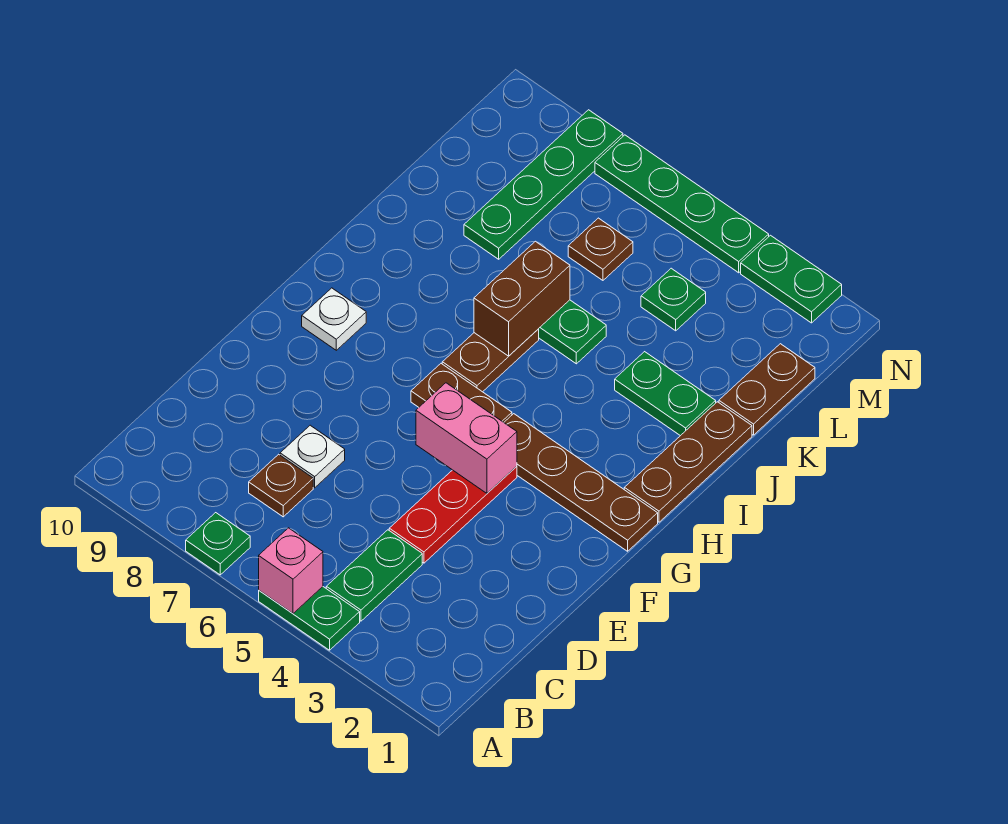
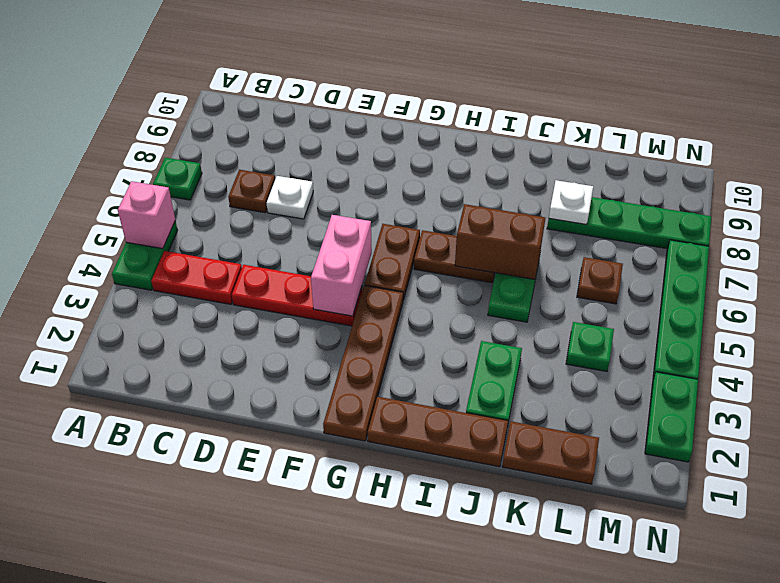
green plate B4:C4 level 1 -> red plate B4:C4 level 1
white plate G9 level 1 -> white plate K8 level 2

